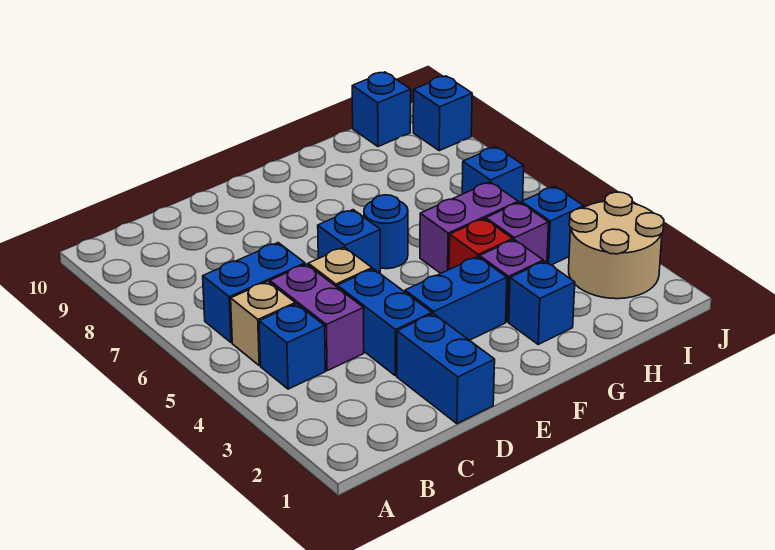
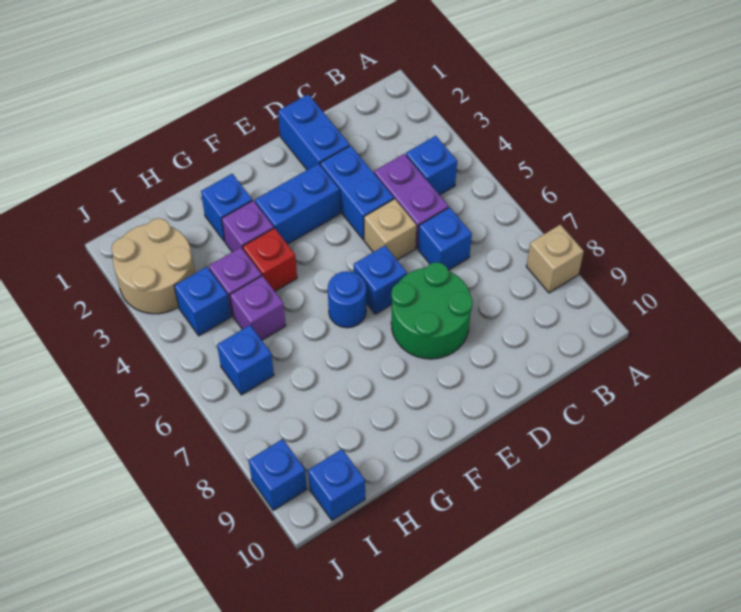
tan brick B5 level 1 -> tan brick A8 level 1
blue brick B6:C6 level 1 -> blue brick C6 level 1
none -> green round brick D7:E8 level 1
purple brick G5:H5 level 1 -> purple brick H5 level 1

